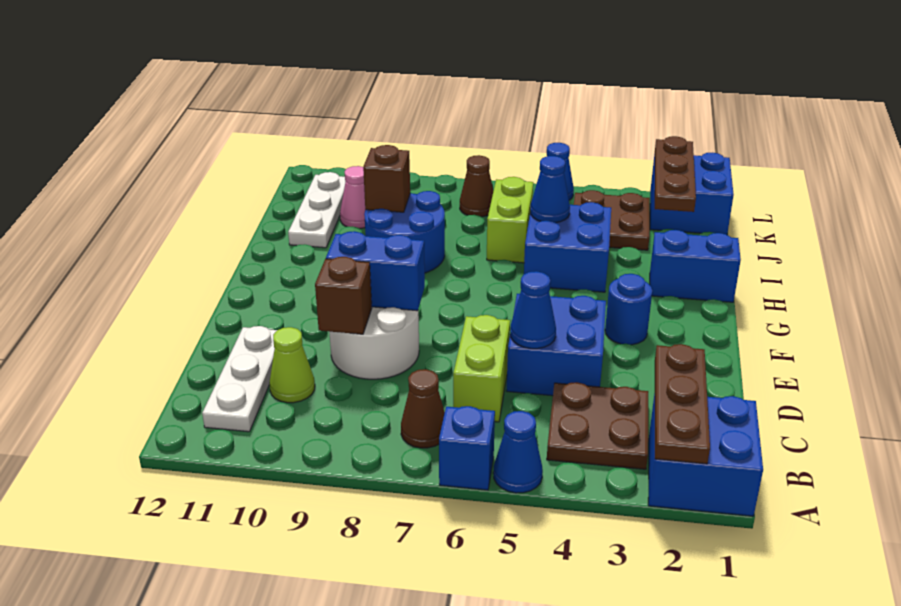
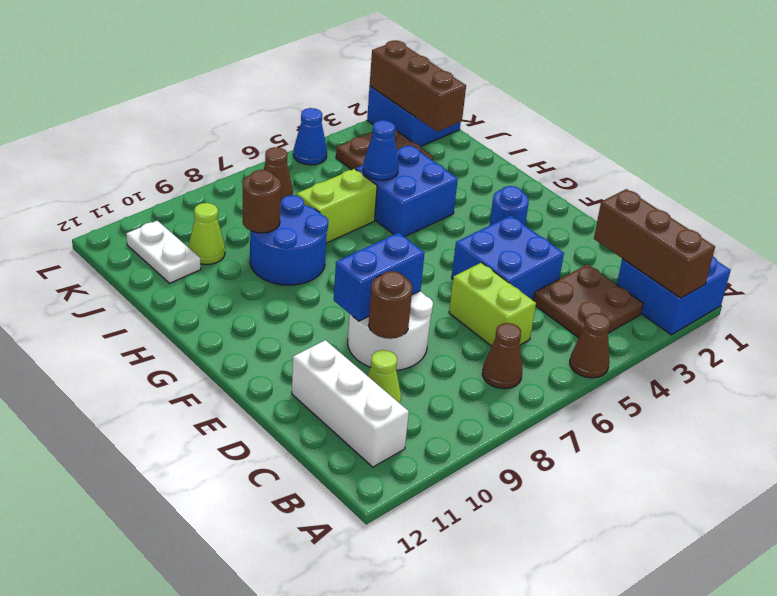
brown plate A2:C2 level 2 -> brown brick A2:C2 level 2
blue cone A5 level 1 -> brown cone A5 level 1
blue brick A6 level 1 -> none
white plate B11:D11 level 1 -> white brick B11:D11 level 1
blue cone D5 level 2 -> none
brown brick D9 level 2 -> brown round brick D9 level 2
blue brick H1:H2 level 1 -> none
lime brick I6:J6 level 1 -> lime brick I6:I7 level 1
brown brick I9 level 2 -> brown round brick I9 level 2
white plate I11:K11 level 1 -> white plate J11:K11 level 1
brown plate J2:L2 level 2 -> brown brick J2:L2 level 2
pink cone J10 level 1 -> lime cone J10 level 1

